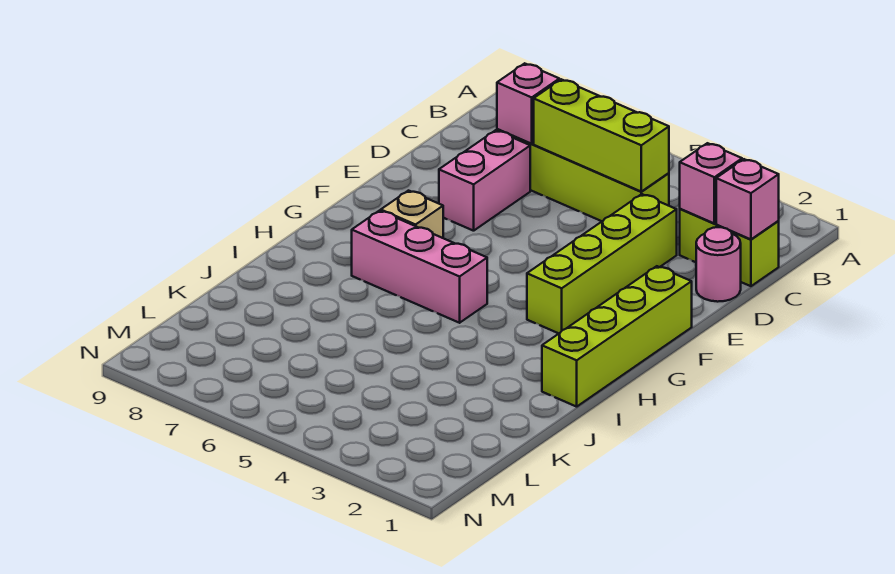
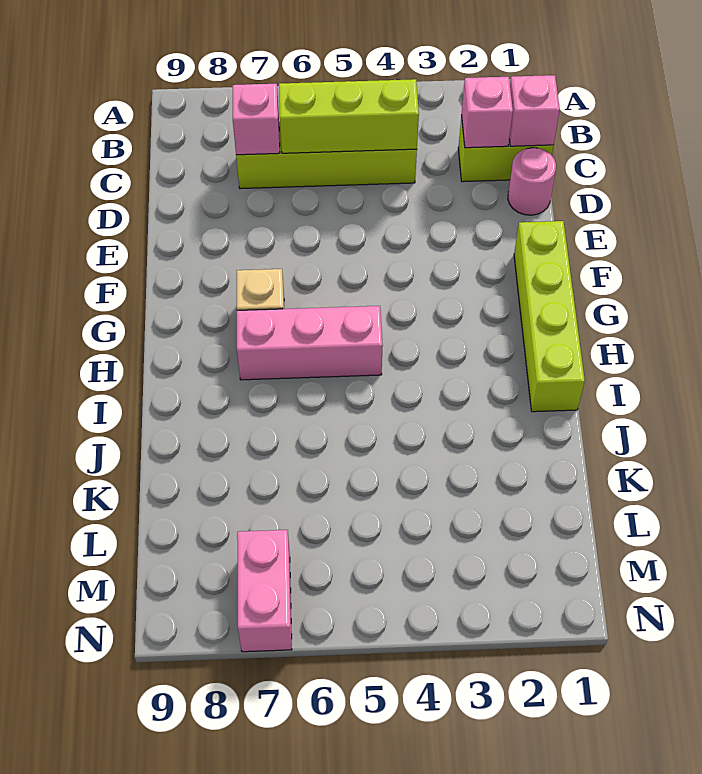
lime brick D3:G3 level 1 -> none
pink brick D7:E7 level 1 -> pink brick M7:N7 level 1

